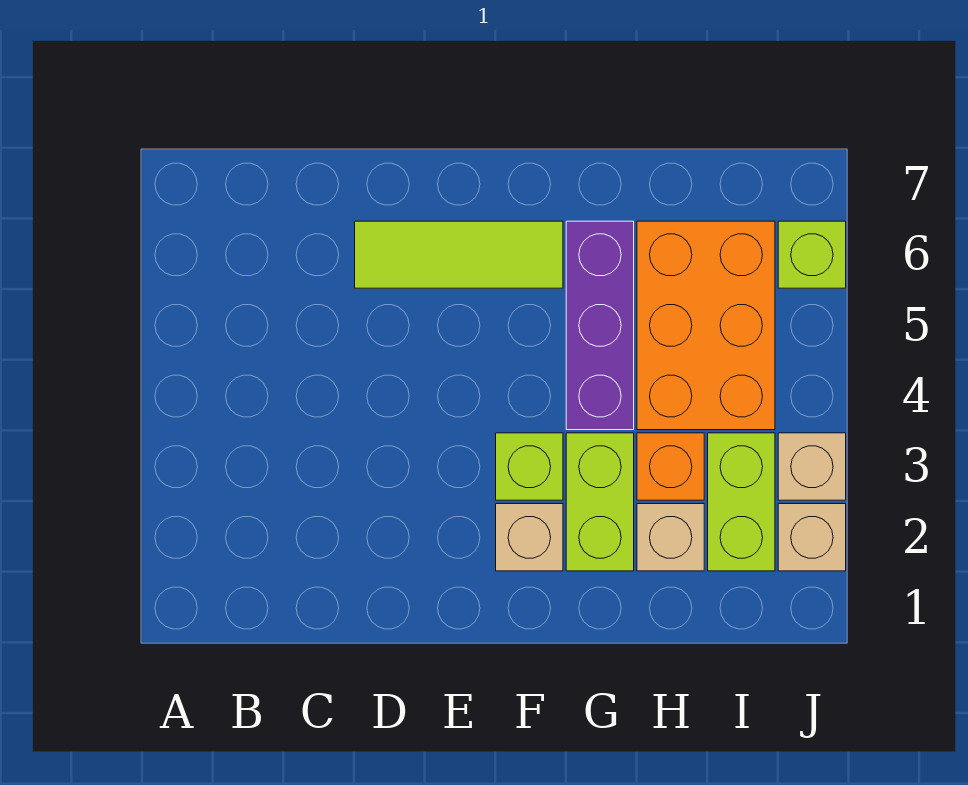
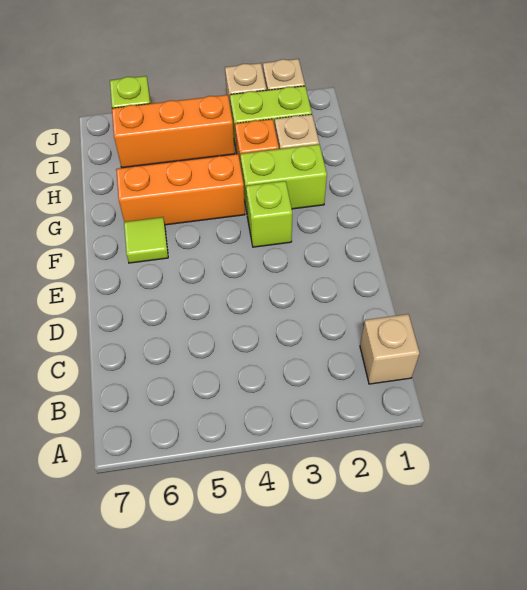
lime tile D6:F6 level 1 -> lime tile F6 level 1
tan brick F2 level 1 -> tan brick B1 level 1
purple brick G4:G6 level 1 -> orange brick G4:G6 level 1
orange brick H4:I6 level 1 -> orange brick I4:I6 level 1

